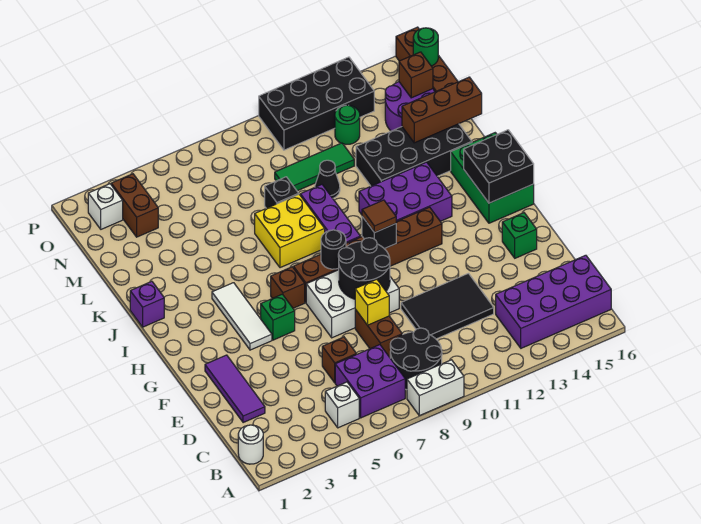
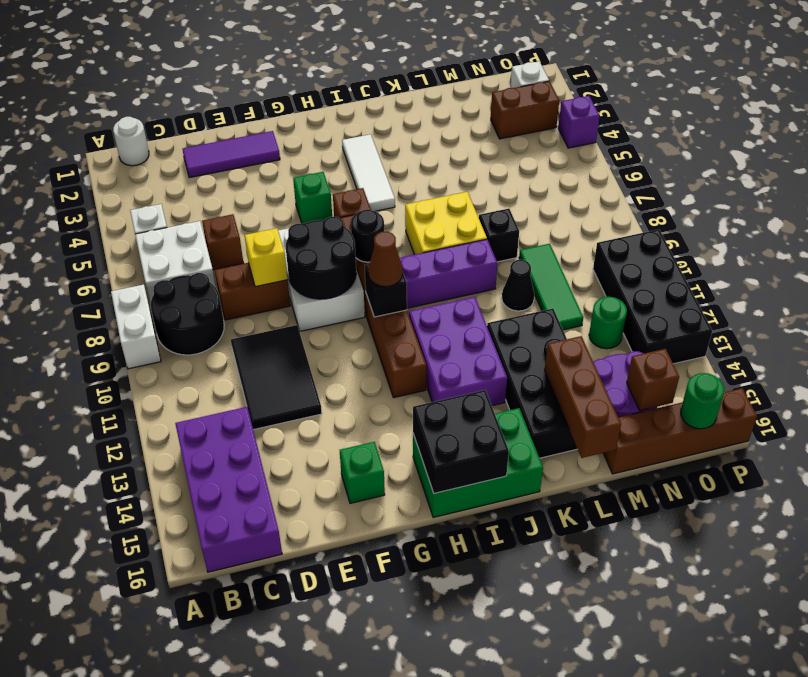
purple brick B6:C7 level 1 -> white brick B6:C7 level 1
white tile G4:I4 level 1 -> white tile I3:I5 level 1
brown tile H10 level 3 -> brown cone H10 level 3
purple brick J1 level 1 -> purple brick P4 level 1

